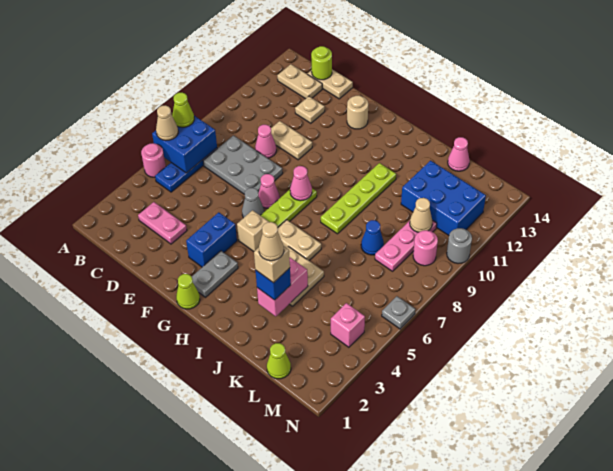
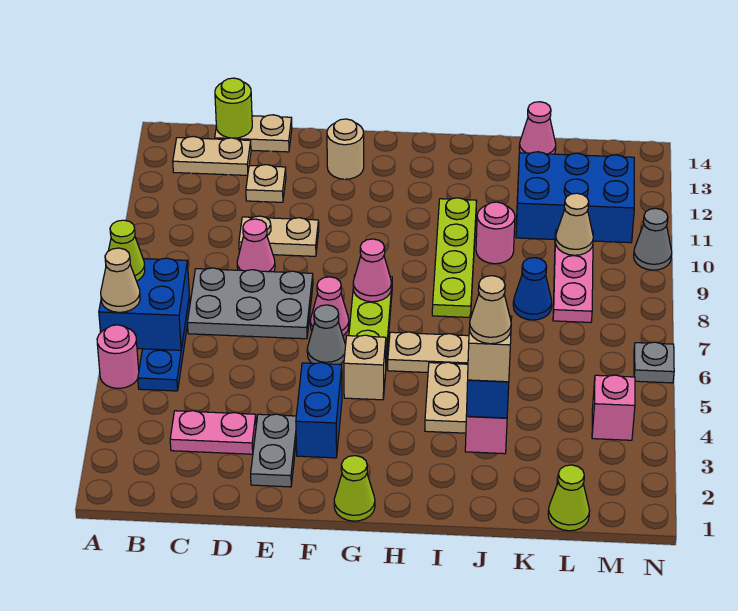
grey plate G2:G3 level 1 -> grey plate E2:E3 level 1
pink round brick M9 level 1 -> pink round brick J10 level 1
grey round brick N10 level 1 -> grey cone N10 level 1

